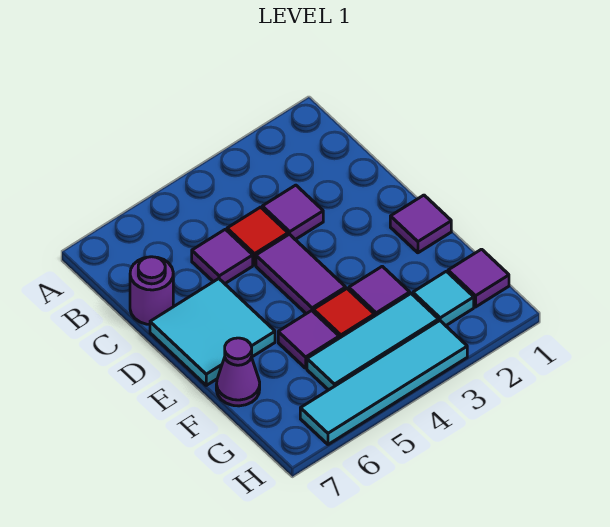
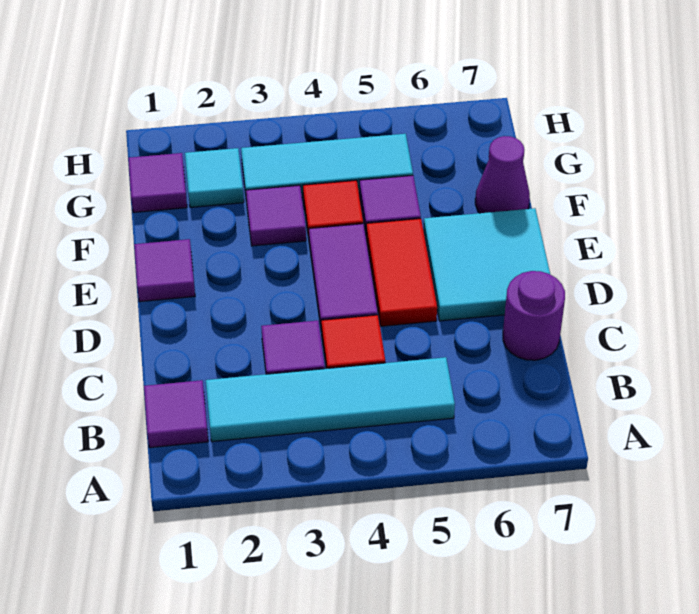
purple tile C5 level 1 -> purple tile B1 level 1
none -> red tile D5:E5 level 1
cyan tile H3:H6 level 1 -> cyan tile B2:B5 level 1

